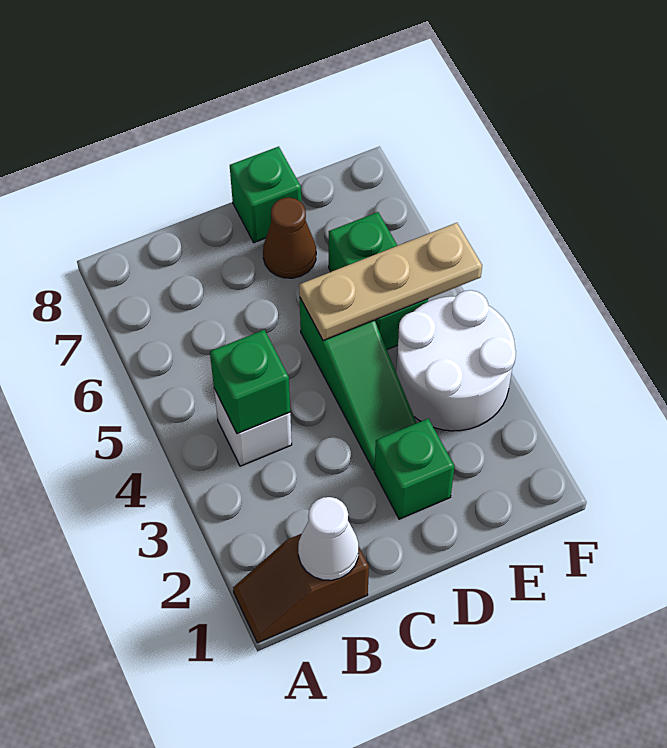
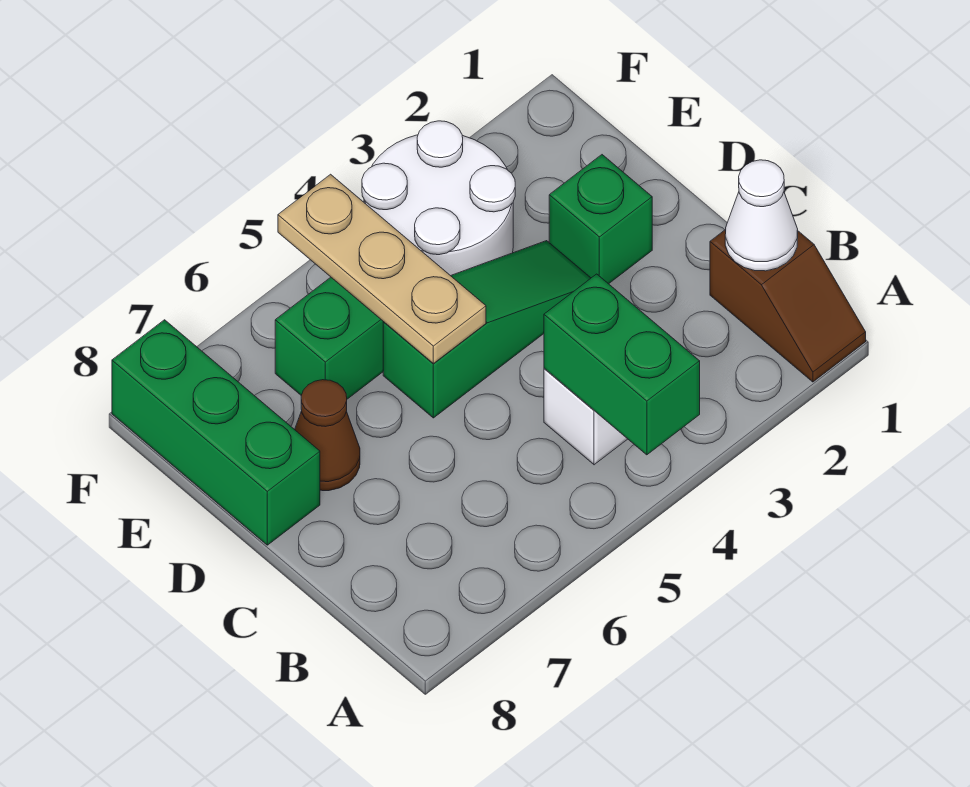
green brick B4 level 2 -> green brick A4:B4 level 2
green brick D8 level 1 -> green brick D8:F8 level 1

